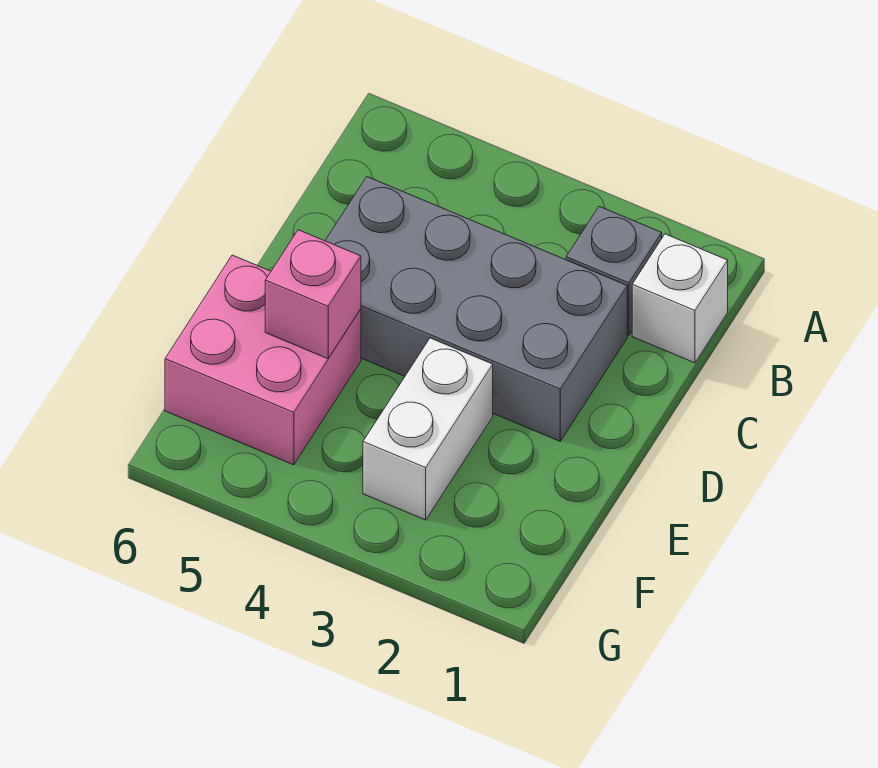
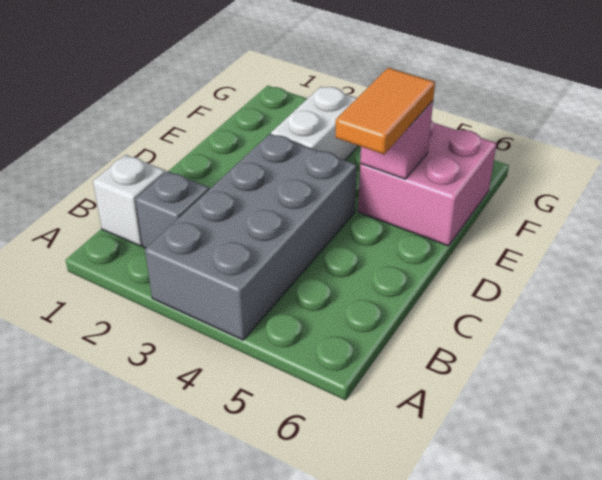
grey brick C2:D5 level 1 -> grey brick A3:D4 level 1
none -> orange tile D5:E5 level 3

